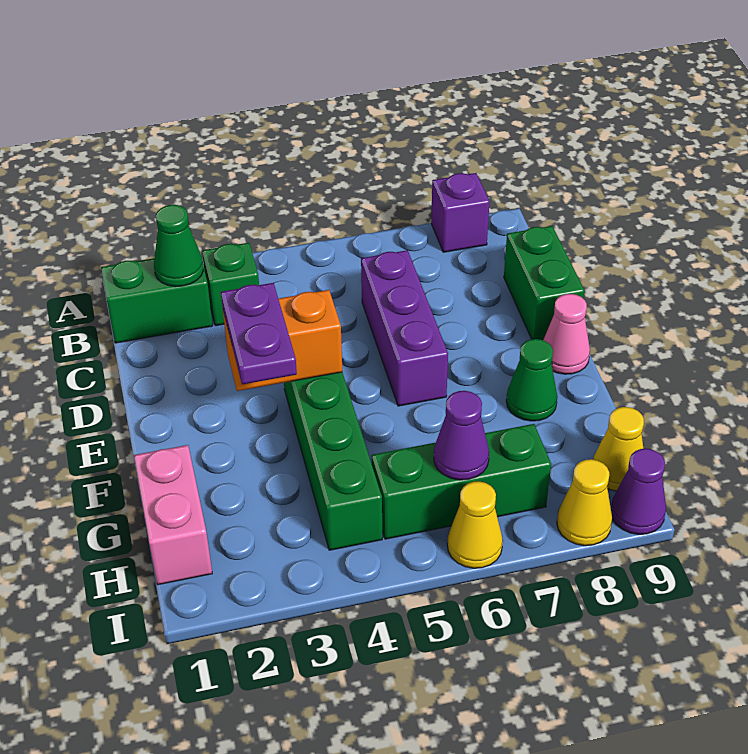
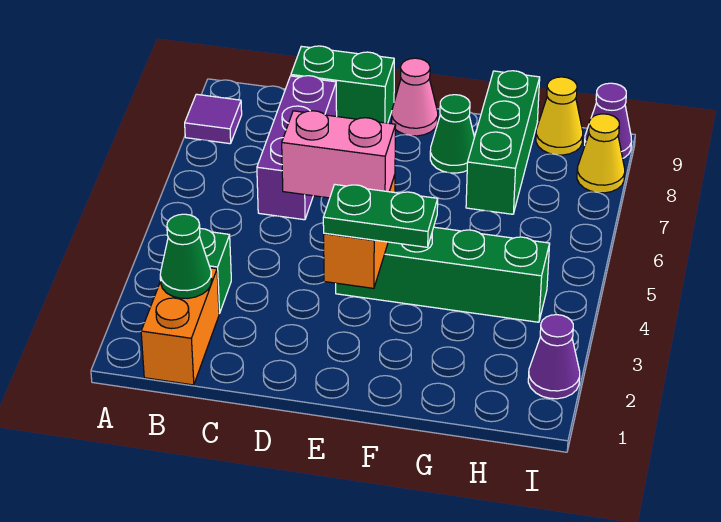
purple brick A8 level 1 -> purple tile A8 level 1
green brick B1:B2 level 1 -> orange brick B1:B2 level 1
purple brick C6:E6 level 1 -> purple brick C6:C8 level 1
purple plate E3:F3 level 3 -> green plate E3:F3 level 3
pink brick G1:H1 level 1 -> pink brick D4:E4 level 3
green brick H5:H7 level 1 -> green brick G7:G9 level 1
purple cone H6 level 2 -> purple cone I2 level 1
yellow cone I6 level 1 -> none

